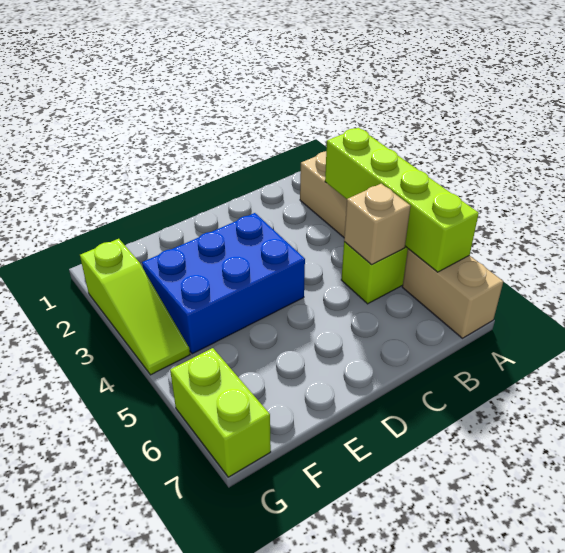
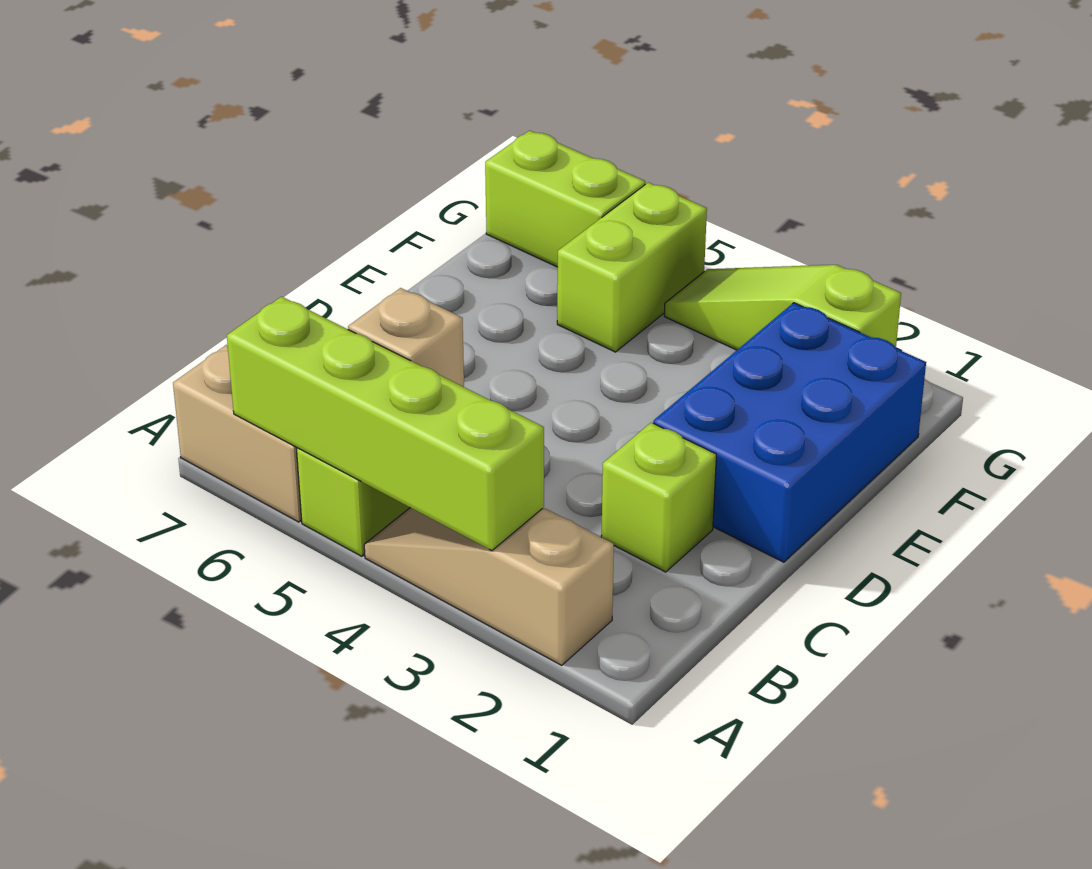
none -> lime brick C2 level 1
blue brick D3:F4 level 1 -> blue brick D1:F2 level 1
none -> lime brick F5:G5 level 1

